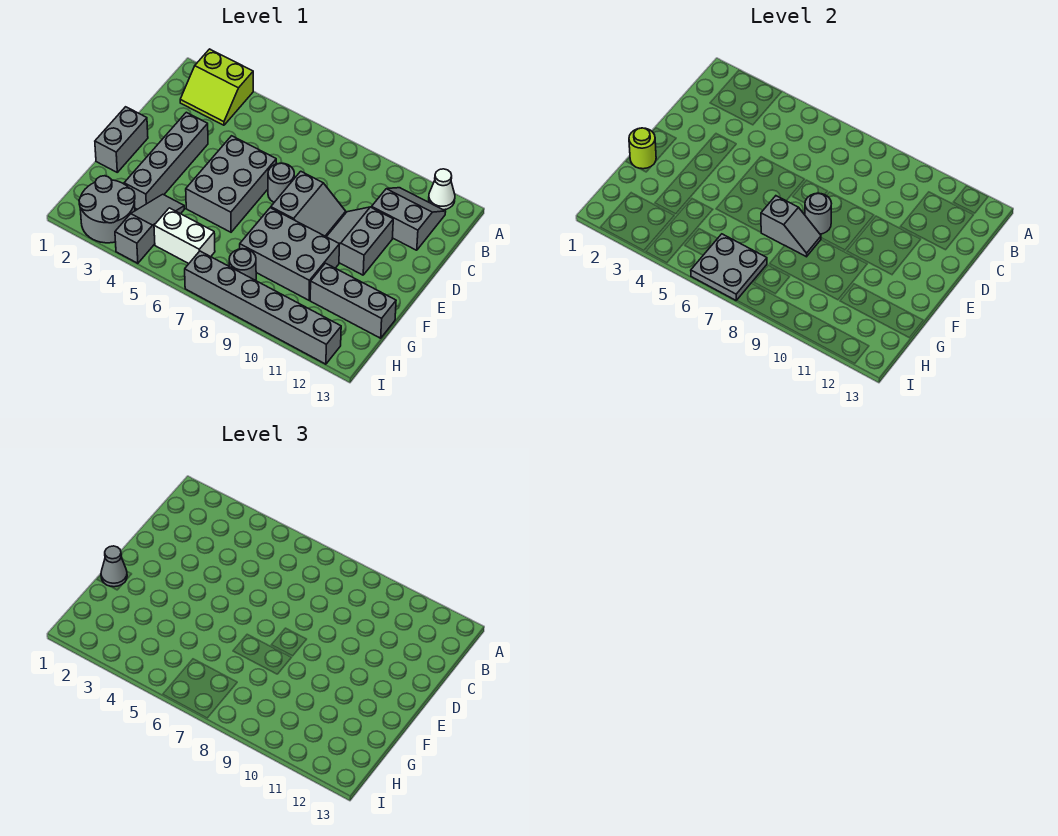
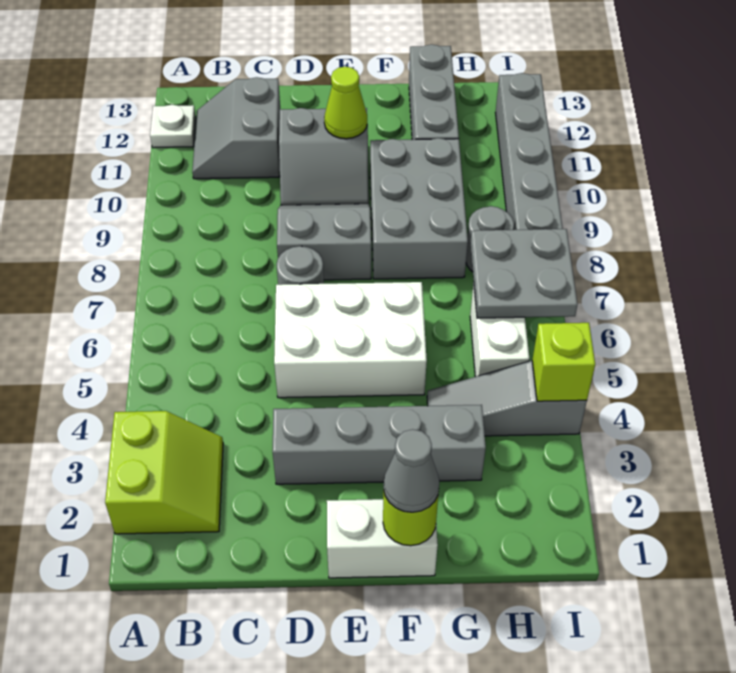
white cone A12 level 1 -> white plate A12 level 1
grey brick D5:F6 level 1 -> white brick D5:F6 level 1
grey brick E1:F1 level 1 -> white brick E1:F1 level 1
grey round brick E8 level 2 -> none
none -> lime cone E11 level 2
grey slope F7:F8 level 2 top 7 -> none
grey round brick H2:I3 level 1 -> none
none -> lime brick I4 level 2

